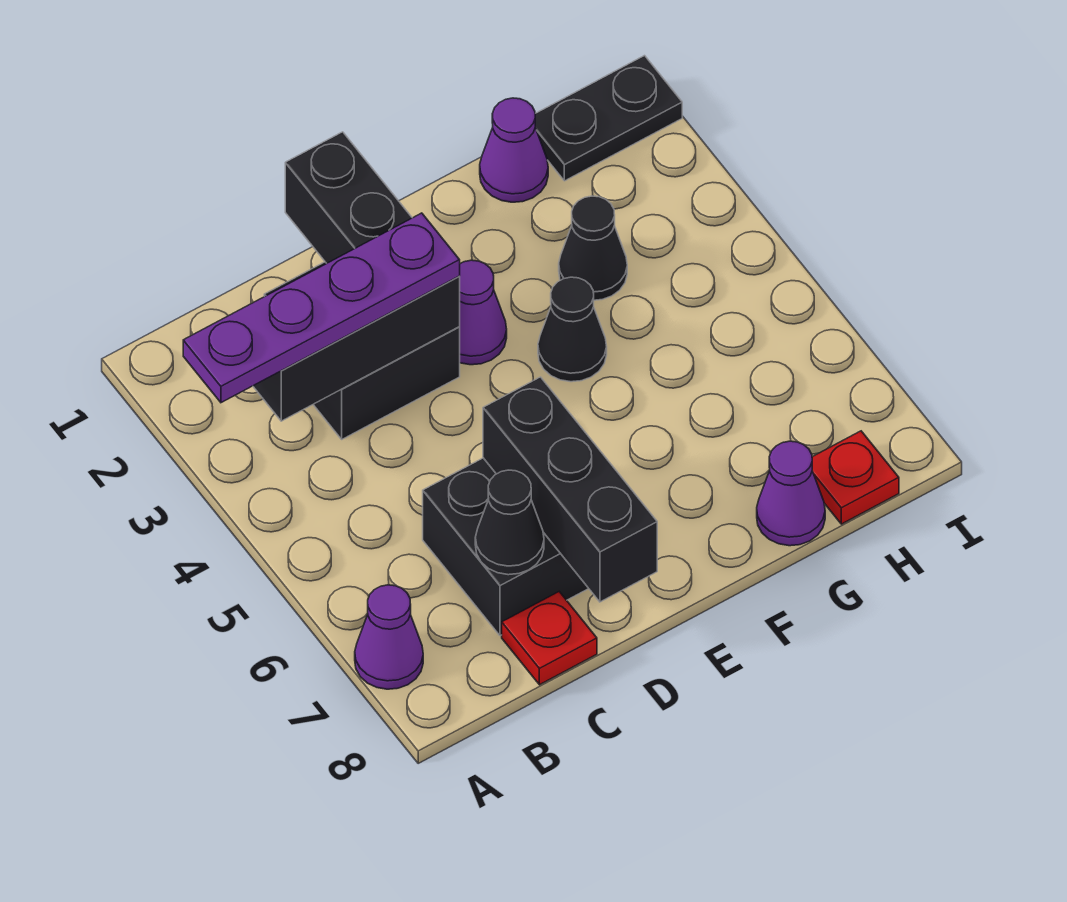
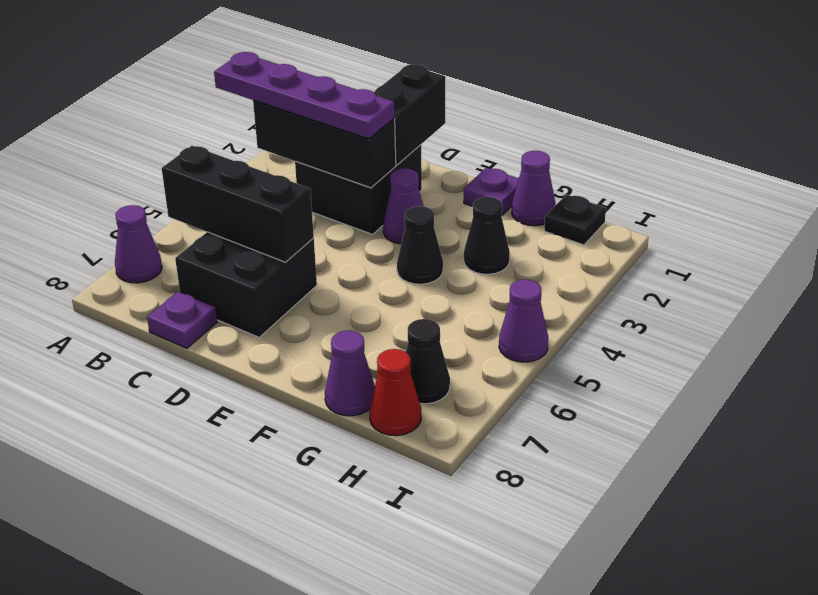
black cone C7 level 2 -> black cone H7 level 1
red plate C8 level 1 -> purple plate C8 level 1
black brick D6:D8 level 2 -> black brick B6:D6 level 2
none -> purple plate F1 level 1
black plate H1:I1 level 1 -> black plate H1 level 1
red plate H8 level 1 -> red cone H8 level 1
none -> purple cone I5 level 1

